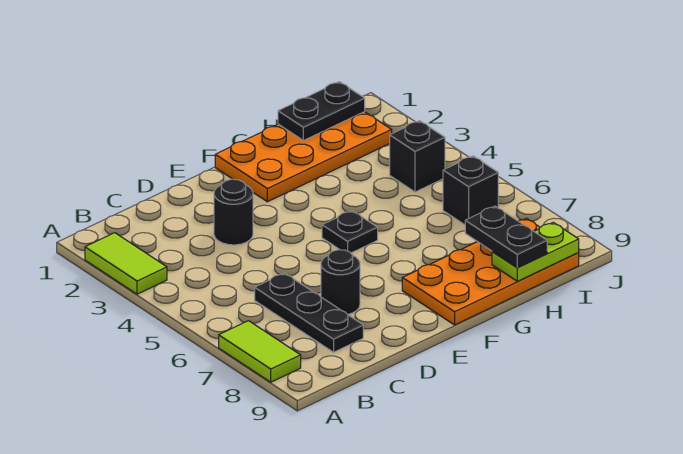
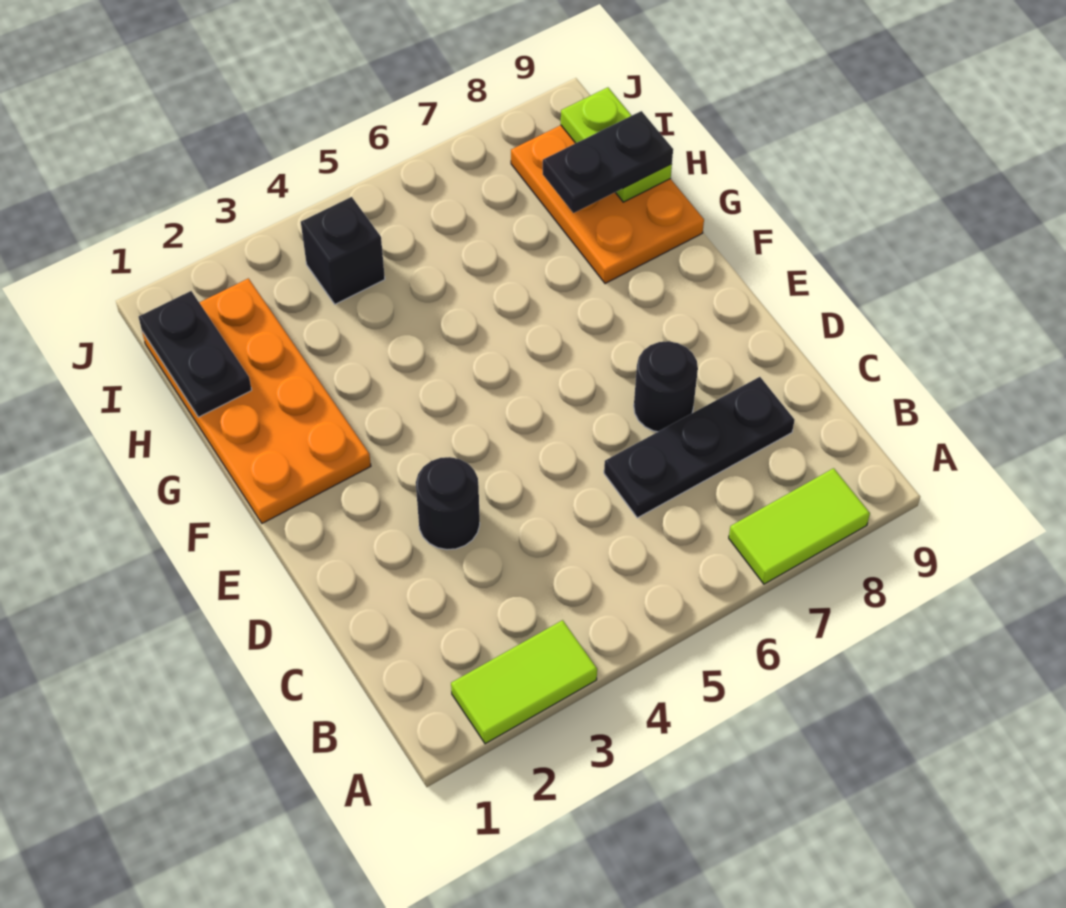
black plate F5 level 1 -> none
orange plate F8:I9 level 1 -> orange plate G8:I9 level 1
black brick I6 level 1 -> none

